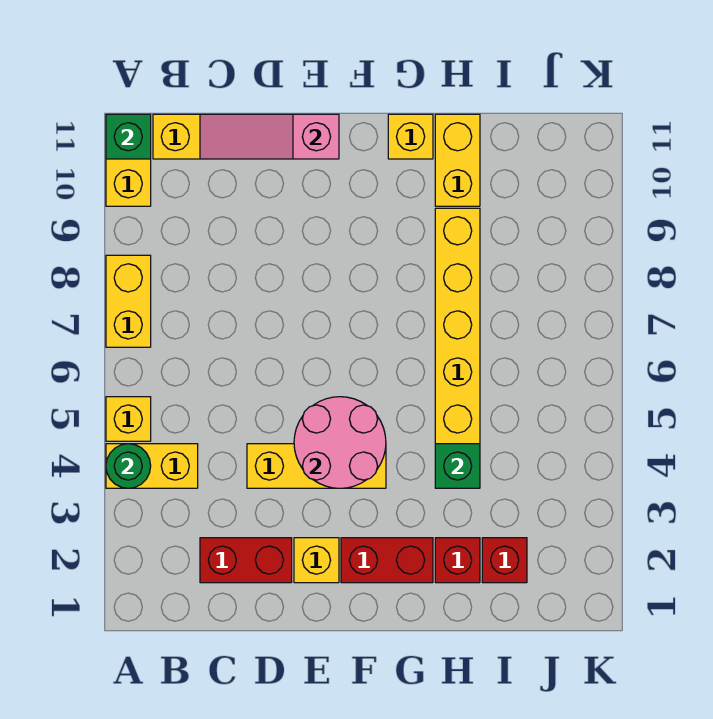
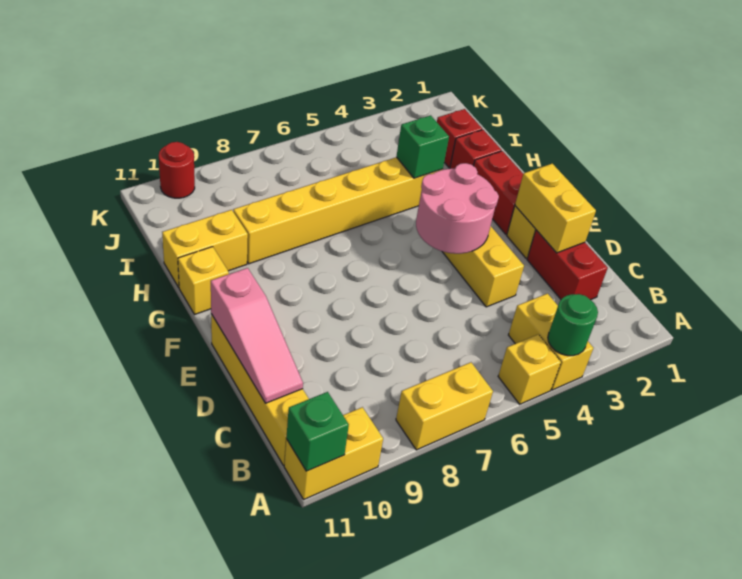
none -> yellow brick D2:E2 level 2
none -> red round brick K10 level 1

